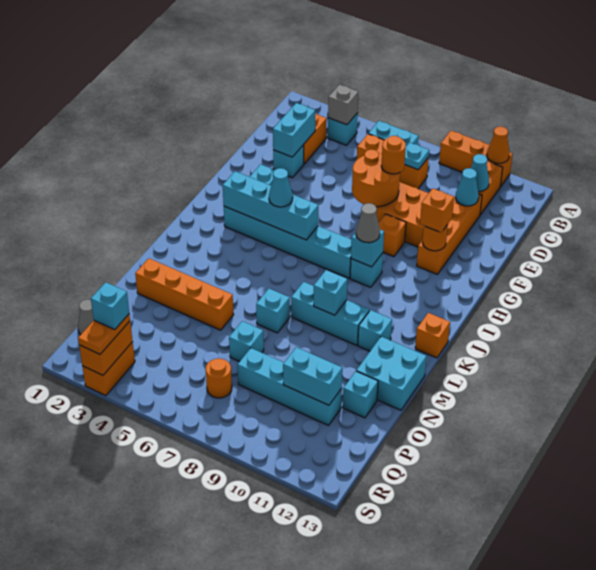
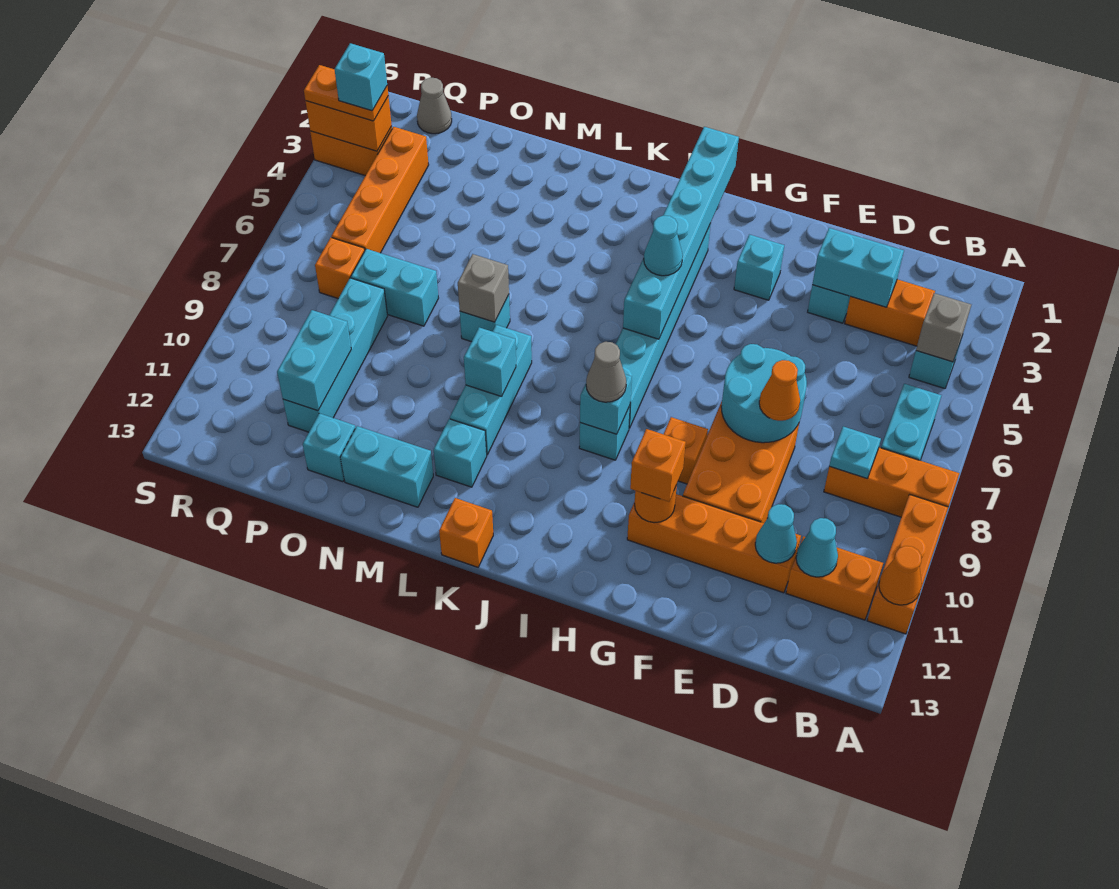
orange brick C6:C8 level 1 -> orange brick A8:C8 level 1
orange round brick E7:F8 level 2 -> cyan round brick E7:F8 level 2
orange round brick E8 level 3 -> orange cone E8 level 3
cyan brick I3:I6 level 2 -> cyan brick I1:I6 level 2
none -> grey brick M7 level 2
cyan brick M12:N13 level 1 -> cyan brick M12:N12 level 1
orange brick N2:N5 level 1 -> orange brick Q3:Q6 level 1
cyan brick O7 level 1 -> cyan brick O7:P7 level 1
orange round brick Q7 level 1 -> orange brick Q7 level 1

